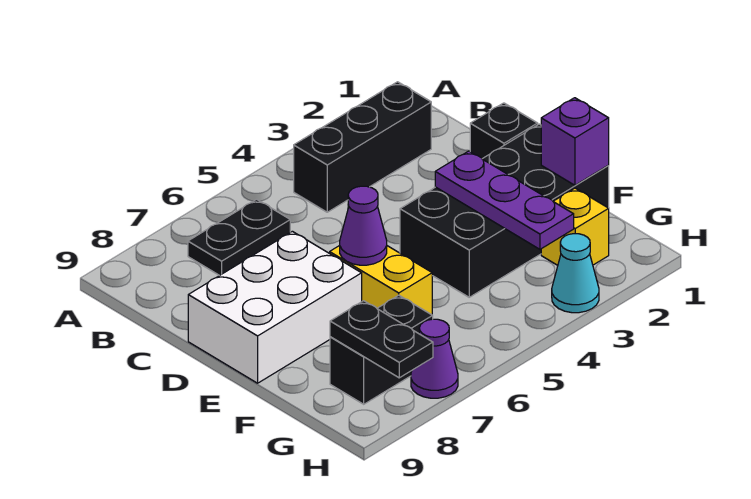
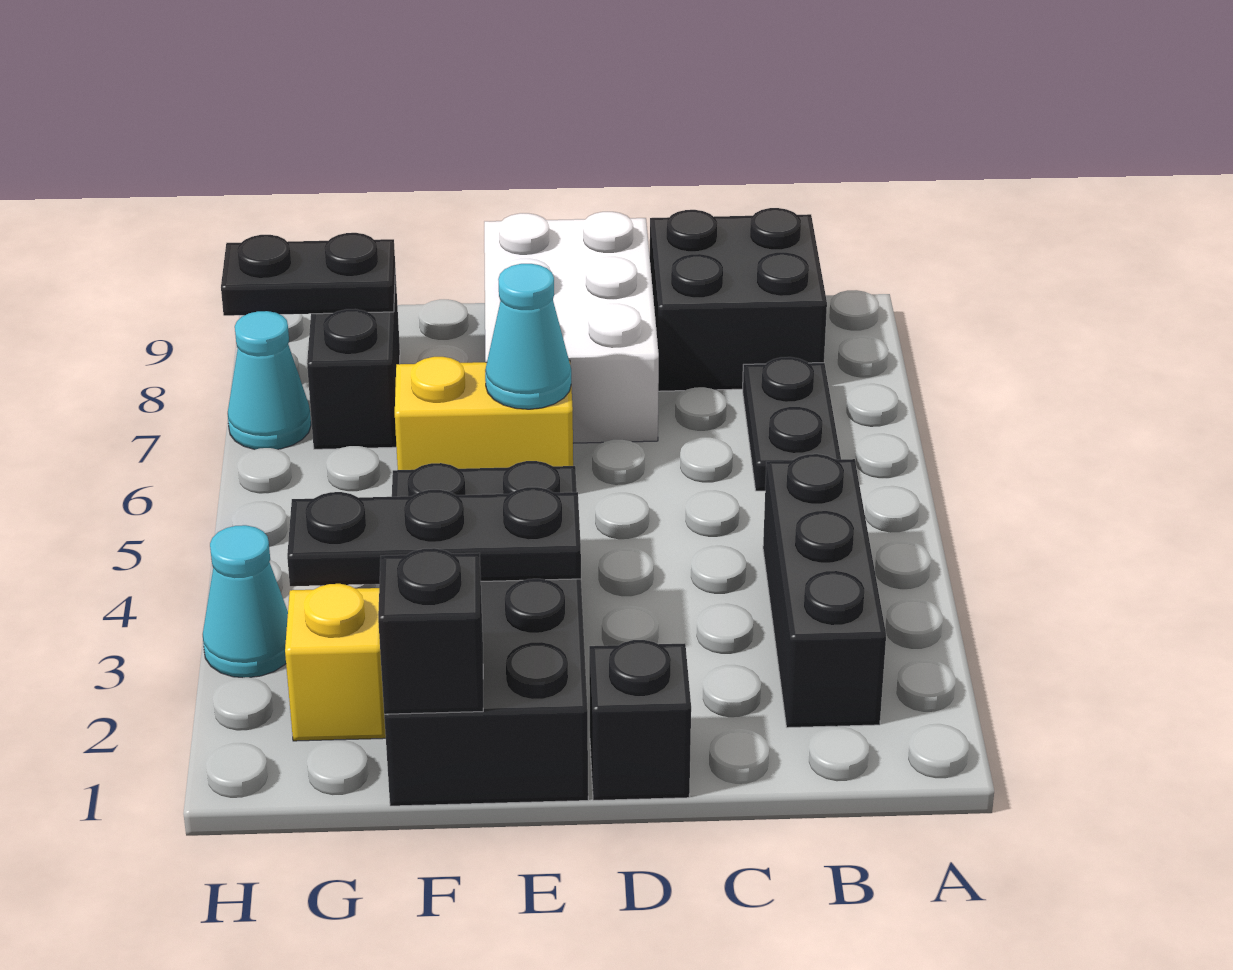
none -> black brick B8:C9 level 1
purple plate E3:G3 level 2 -> black plate E3:G3 level 2
purple cone E6 level 2 -> cyan cone E6 level 2
purple brick F1 level 2 -> black brick F1 level 2
purple cone H7 level 1 -> cyan cone H7 level 1

